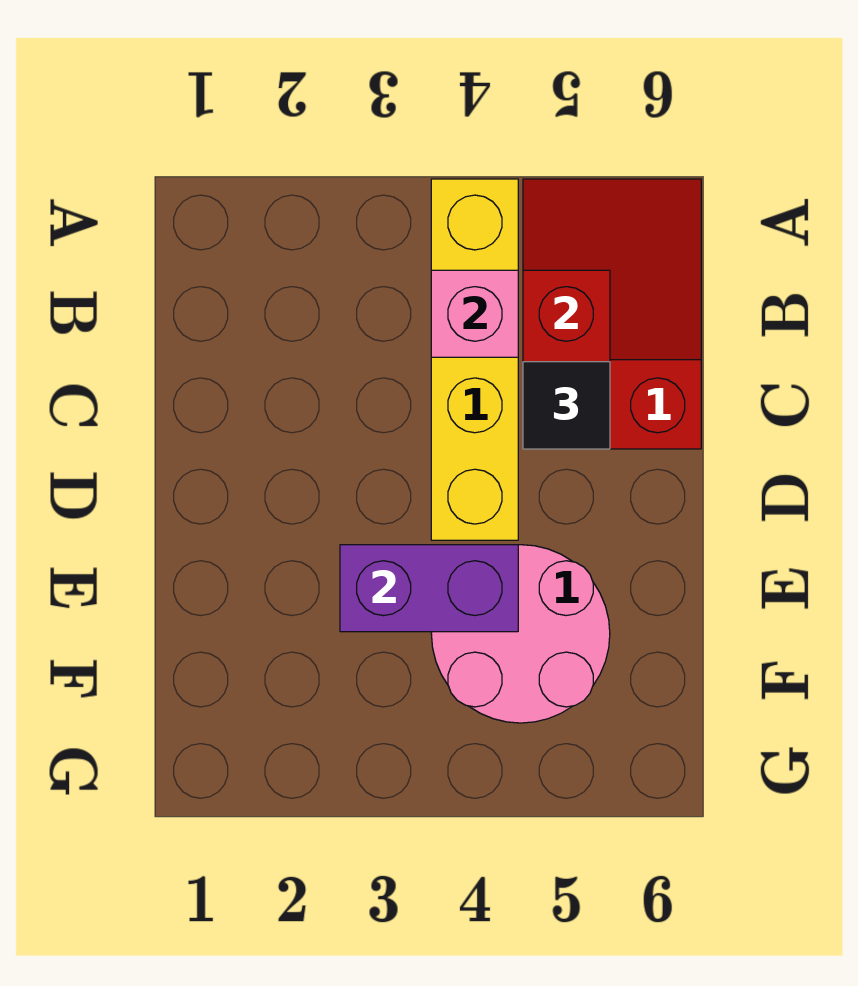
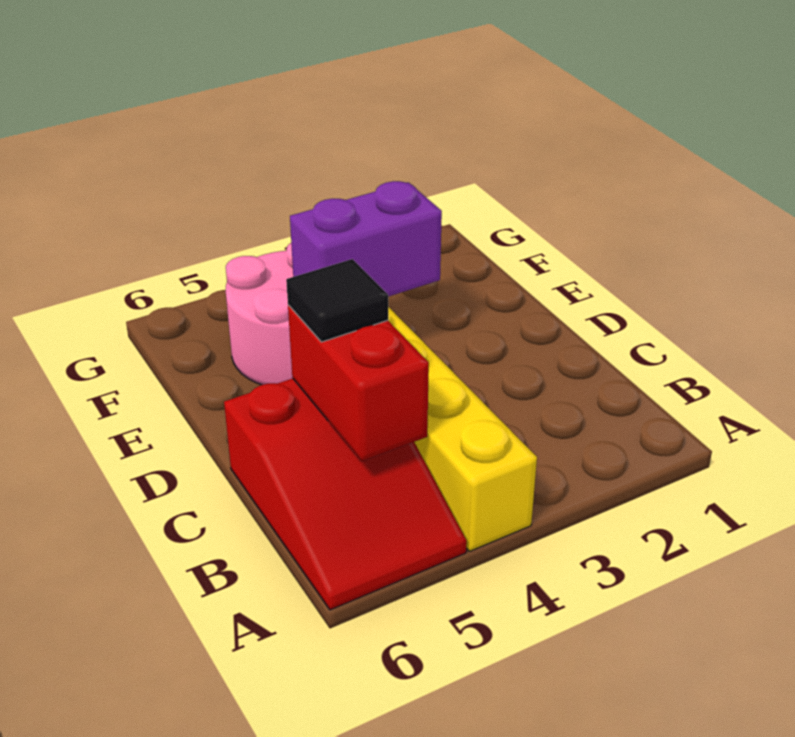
pink brick B4 level 2 -> none

